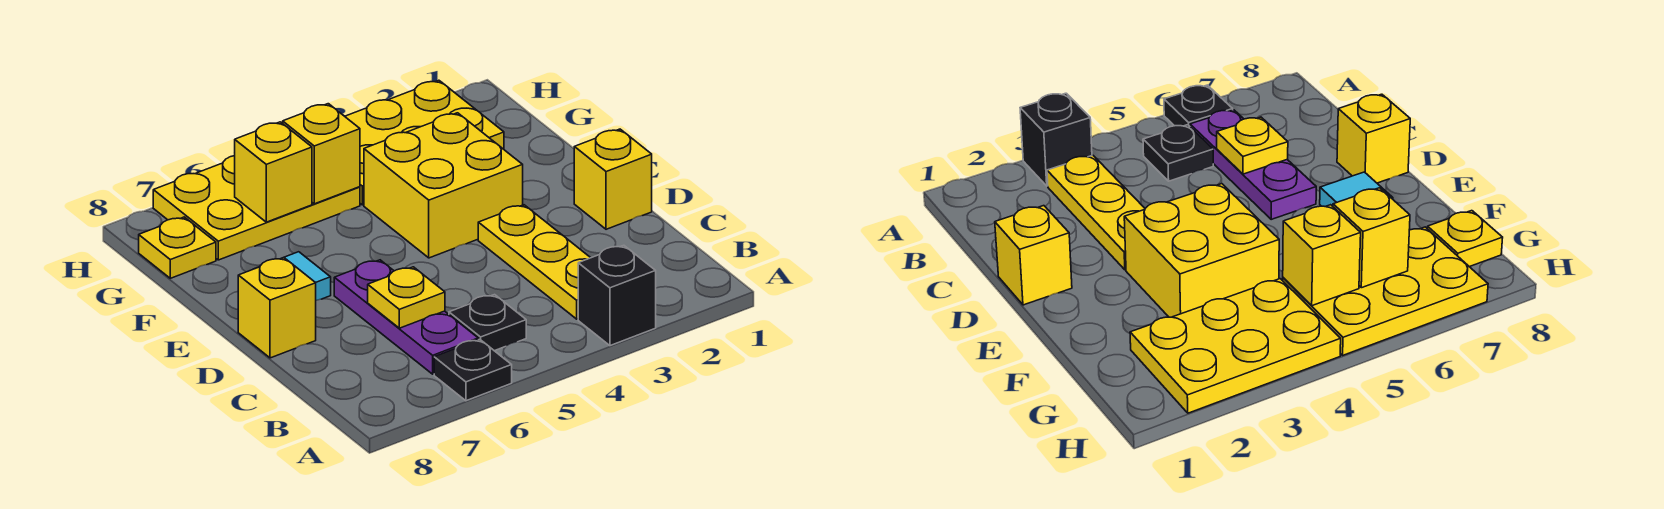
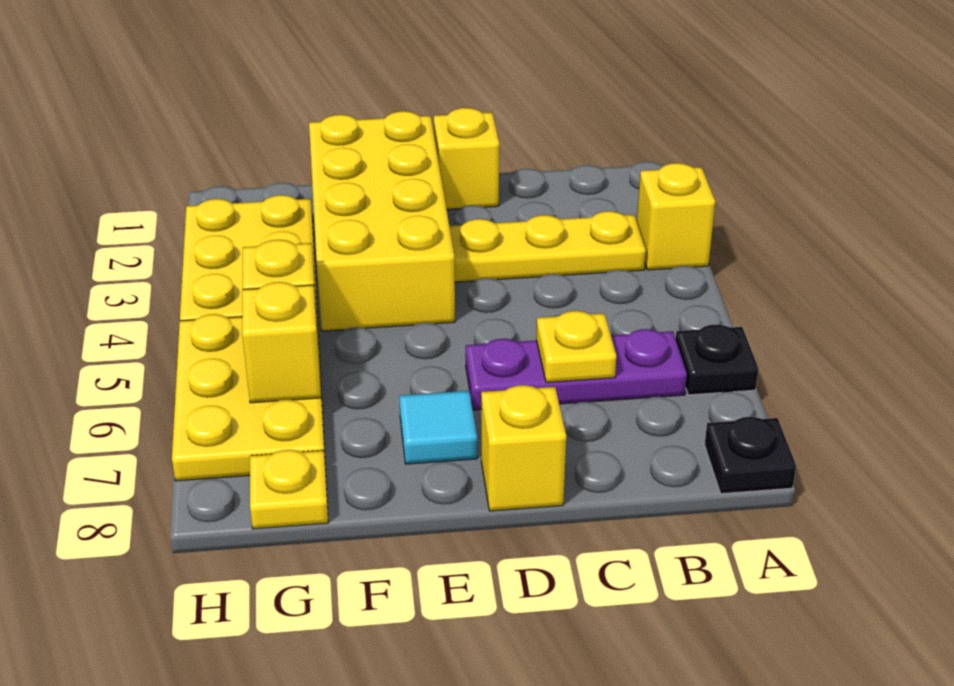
black brick A3 level 1 -> yellow brick A3 level 1
black plate B5 level 1 -> black plate A8 level 1
yellow brick E3:F4 level 1 -> yellow brick E1:F4 level 1

